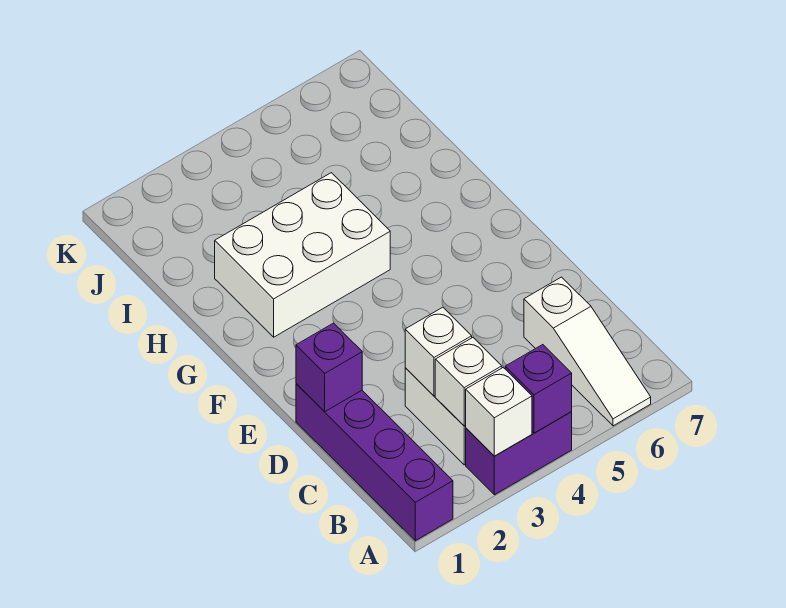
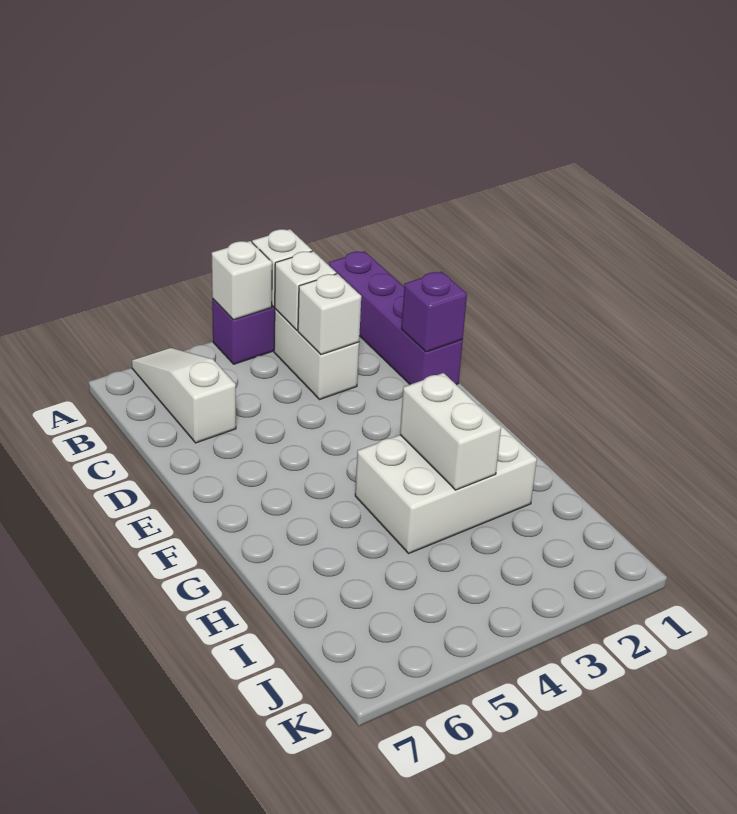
purple brick A4 level 2 -> white brick A4 level 2
none -> white brick G3:H3 level 2

